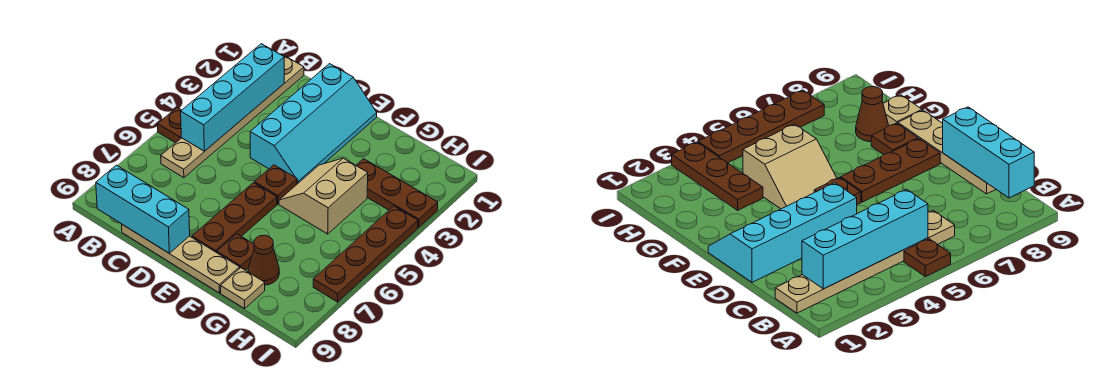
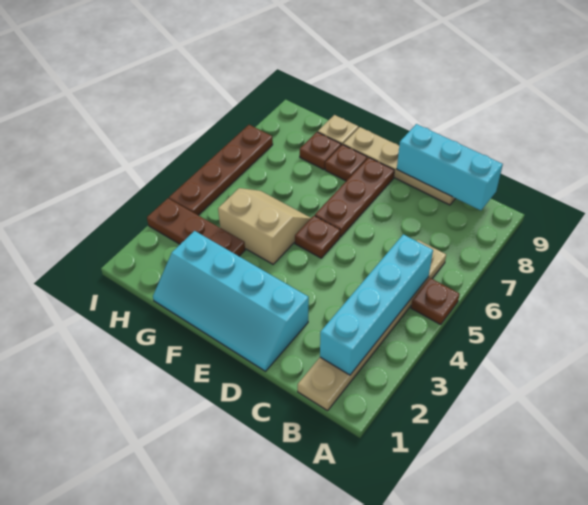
cyan slope D1:E4 level 1 top D -> cyan slope D1:G2 level 1 top 2
tan slope F4:G5 level 1 top G -> tan slope F4:G5 level 1 top 4
brown cone G8 level 1 -> brown plate G8 level 1

